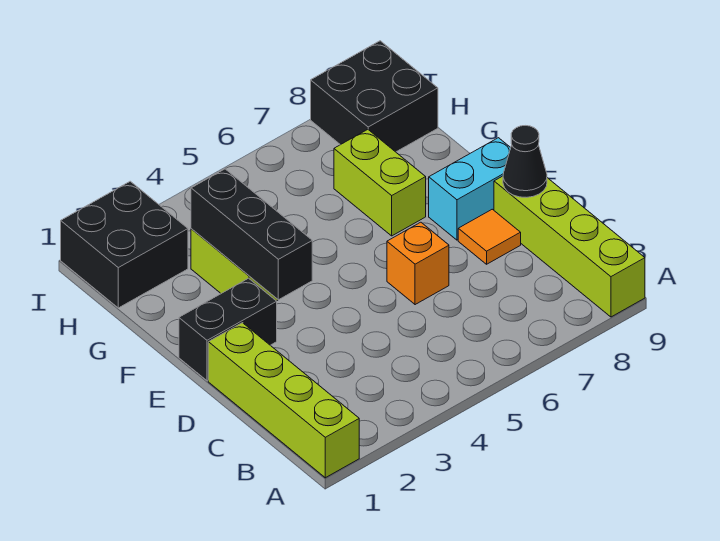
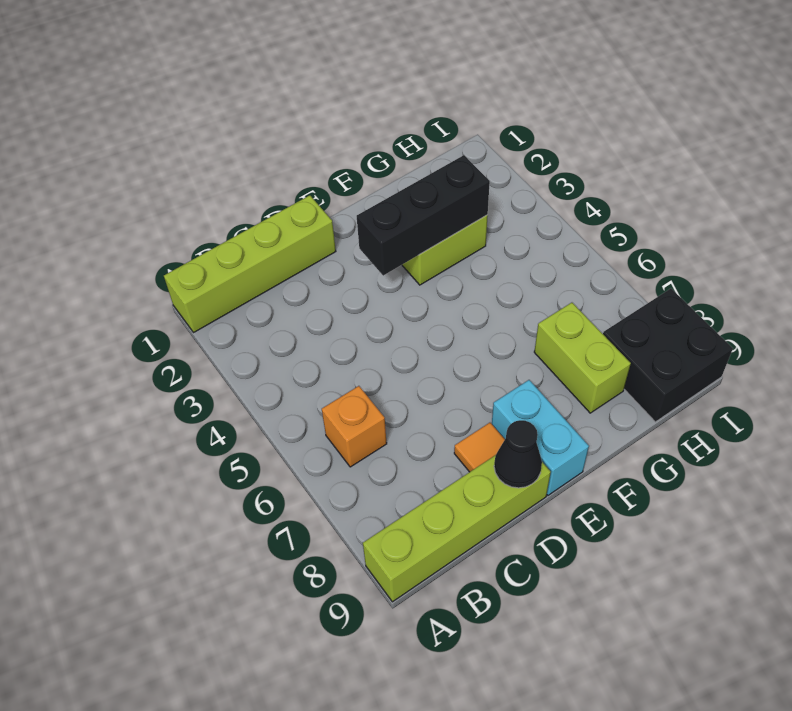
orange brick D6 level 1 -> orange brick B6 level 1
black brick E1:E2 level 1 -> none
lime brick F7:G7 level 1 -> lime brick G7:G8 level 1
black brick H1:I2 level 1 -> none

